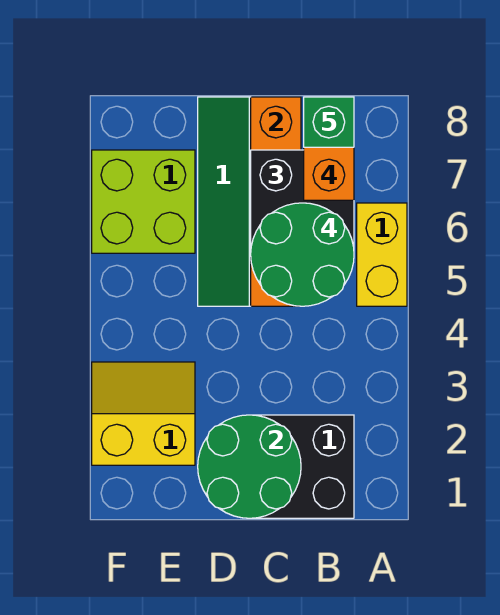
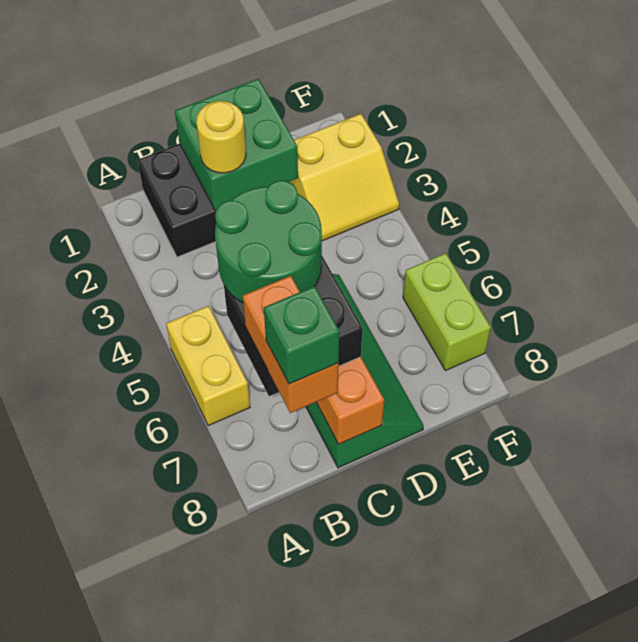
green round brick C1:D2 level 2 -> green brick C1:D2 level 2
none -> yellow round brick C2 level 3
lime brick E6:F7 level 1 -> lime brick F6:F7 level 1

